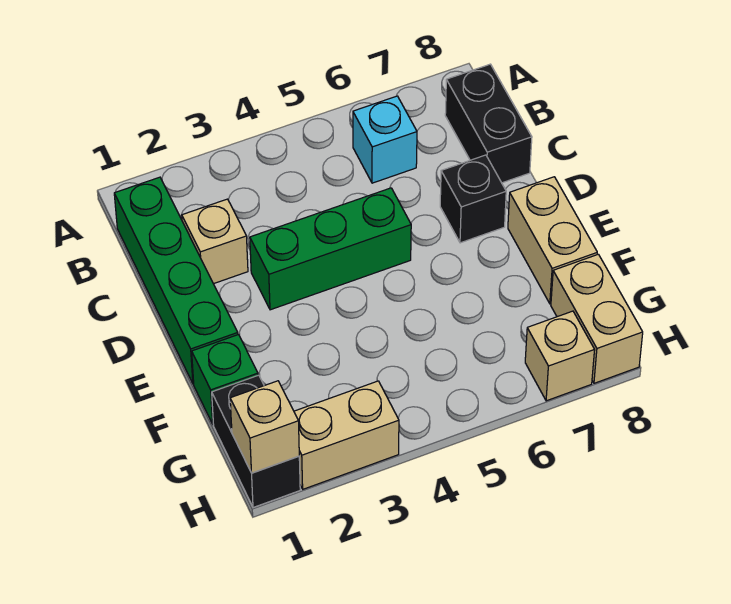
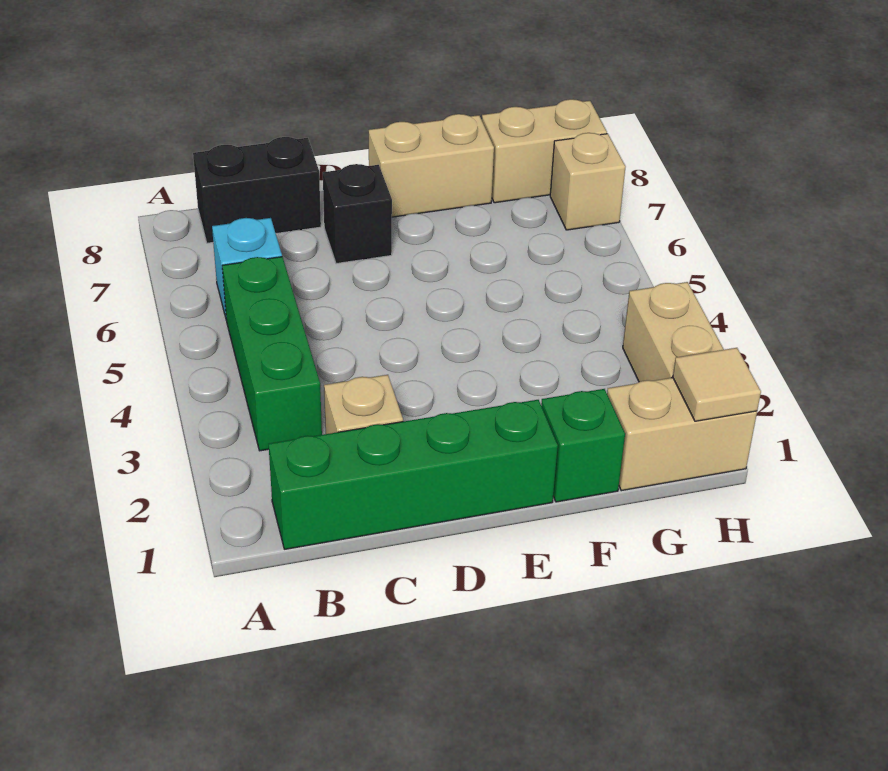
green brick D3:D5 level 1 -> green brick B3:B5 level 1
black brick G1:H1 level 1 -> tan brick G1:H1 level 1
tan brick H1 level 2 -> tan tile H1 level 2

